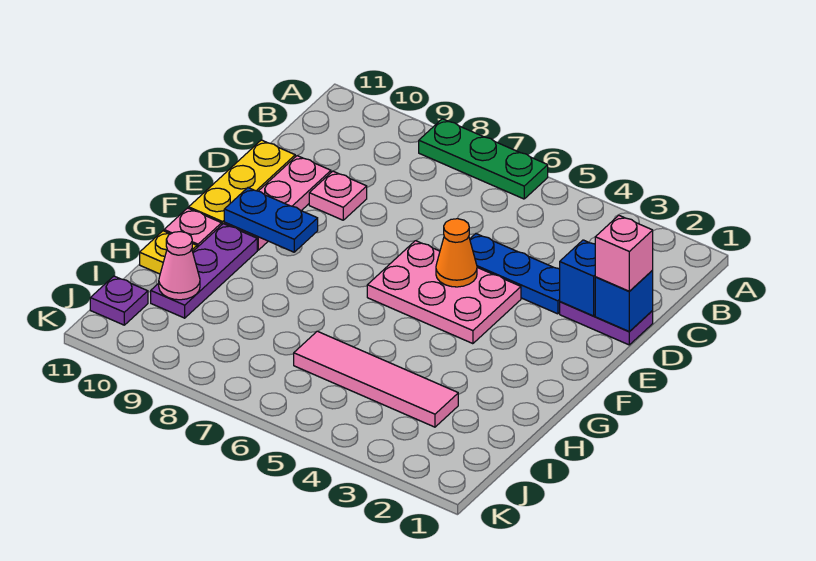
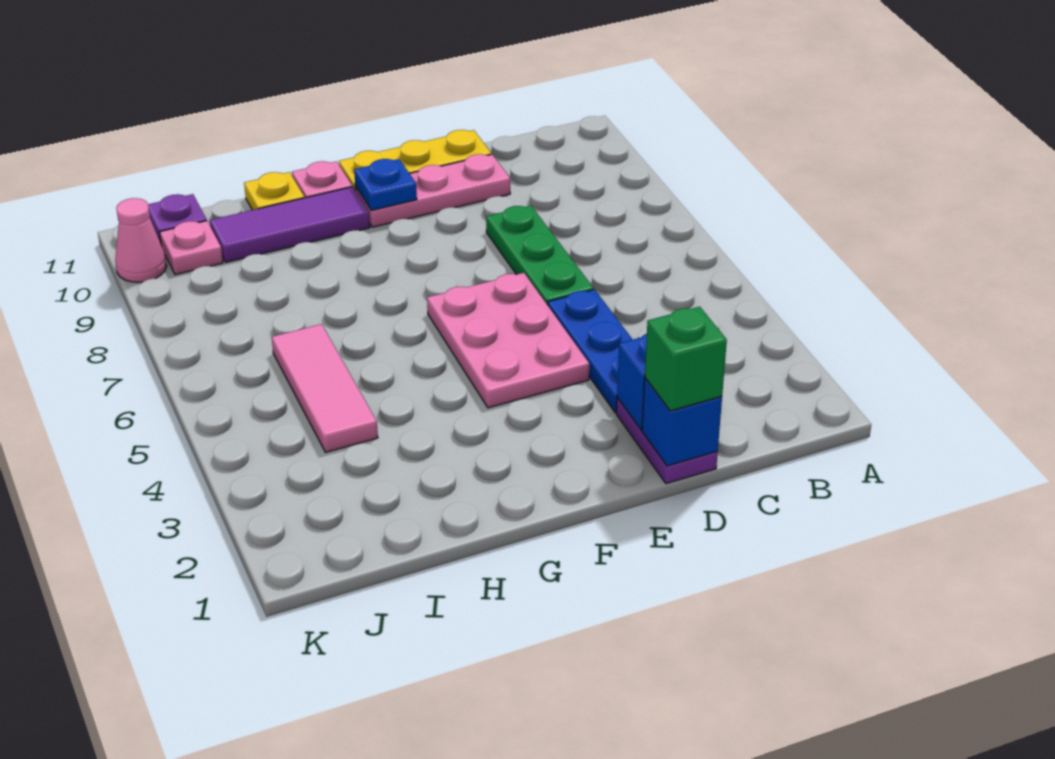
green plate A6:A8 level 1 -> green plate D6:D8 level 1
pink brick D1 level 3 -> green brick D1 level 3
pink plate D9 level 1 -> pink plate J10 level 1
orange cone E5 level 2 -> none
blue plate F9:F10 level 2 -> blue plate F10 level 2
purple plate G10:I10 level 1 -> purple tile G10:I10 level 1
pink tile I3:I6 level 1 -> pink tile I4:I6 level 1
pink cone I10 level 2 -> pink cone K10 level 1

